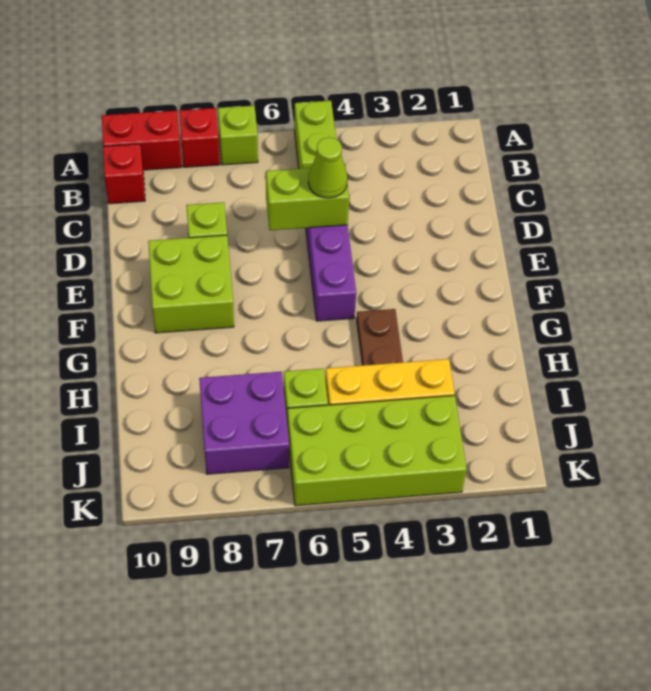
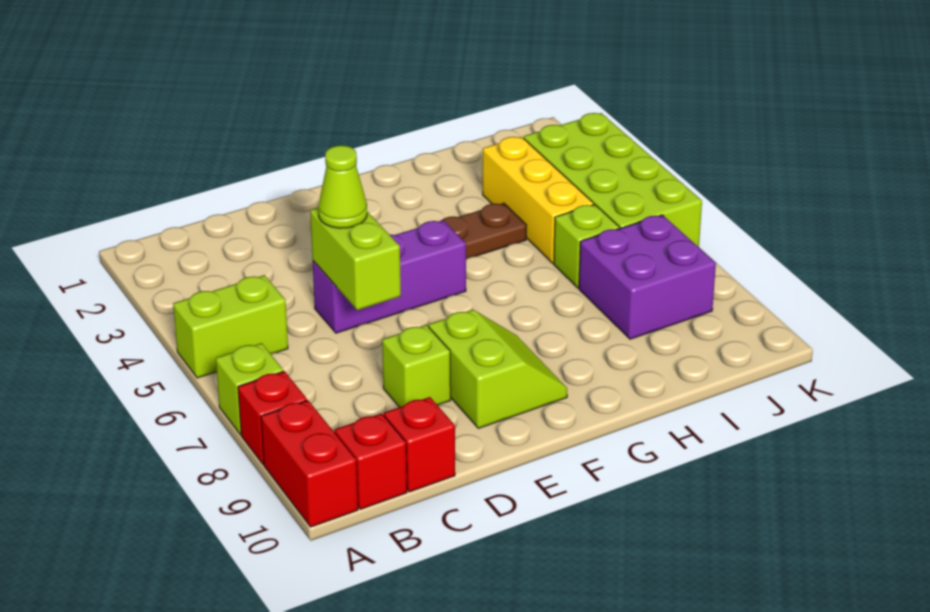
none -> red brick C10 level 1
lime brick E8:F9 level 1 -> lime slope E8:F9 level 1 top E

